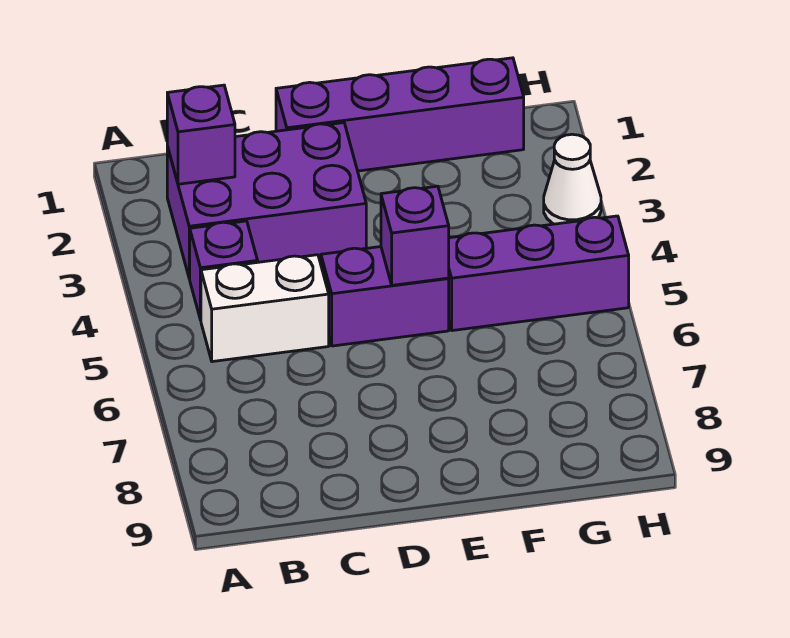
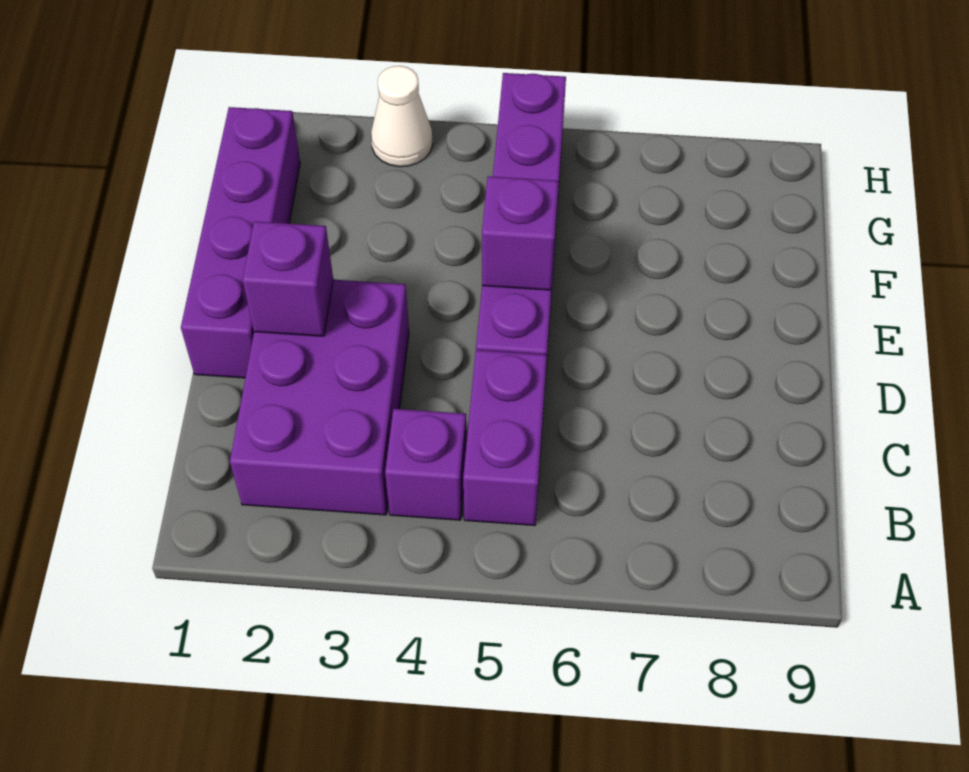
purple brick B2 level 2 -> purple brick D2 level 2
white brick B5:C5 level 1 -> purple brick B5:C5 level 1

